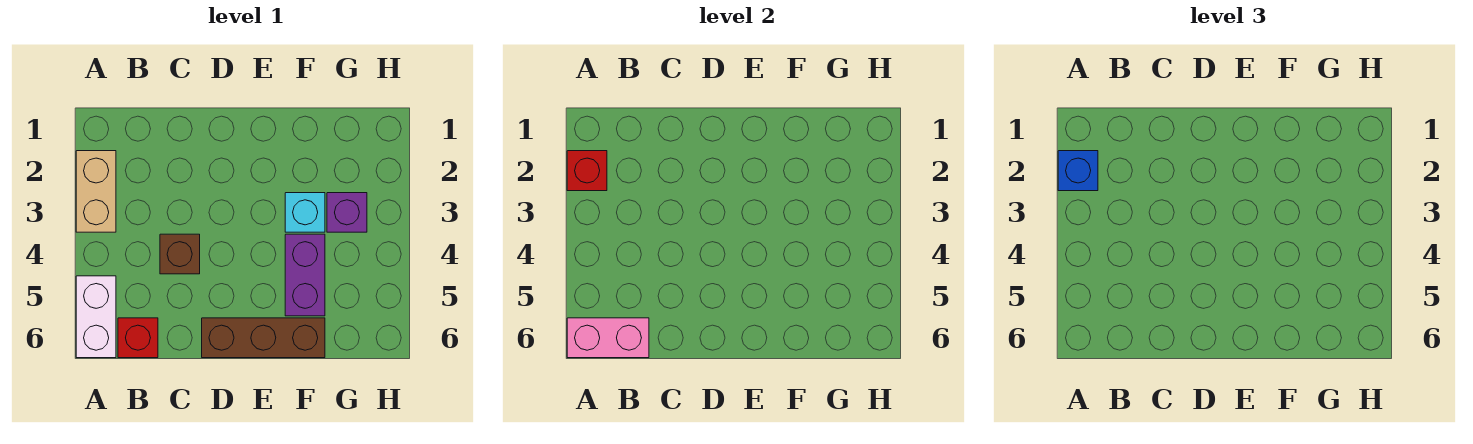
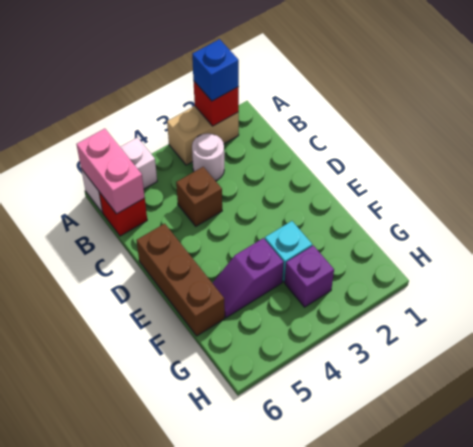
none -> white round brick B3 level 1
purple brick F4:F5 level 1 -> purple slope F4:F5 level 1 top 4

